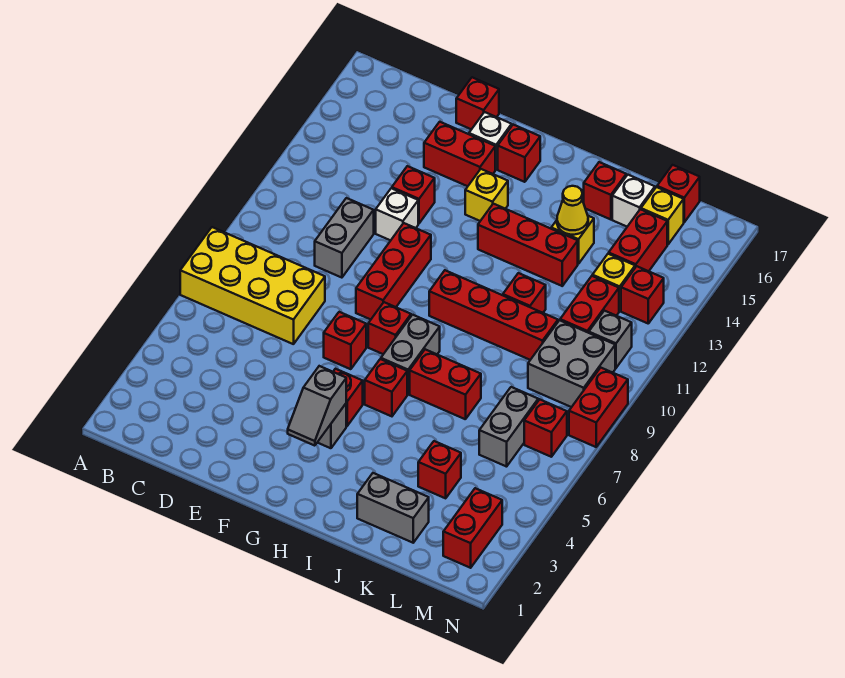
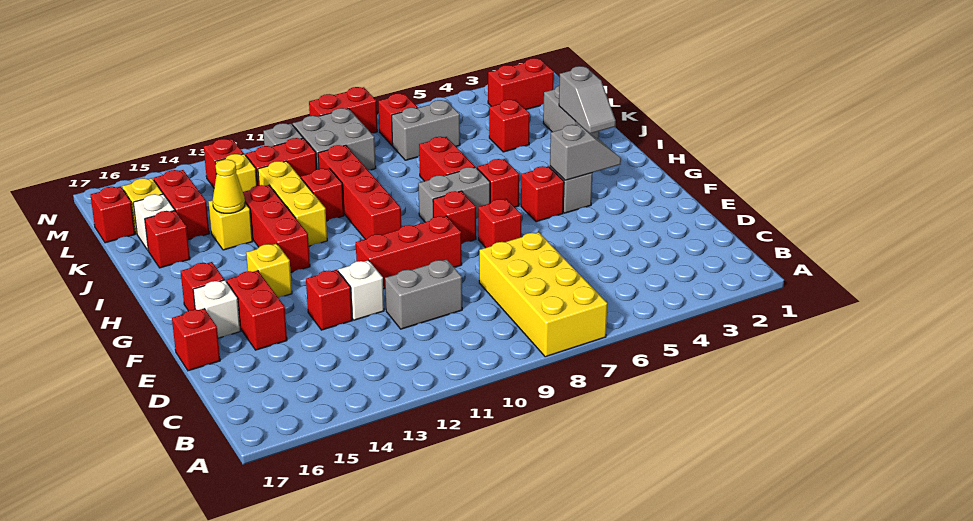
none -> grey slope I2:J2 level 2 top J
none -> yellow brick I12:K12 level 1
red brick L14:L15 level 1 -> red brick K15:L15 level 1

